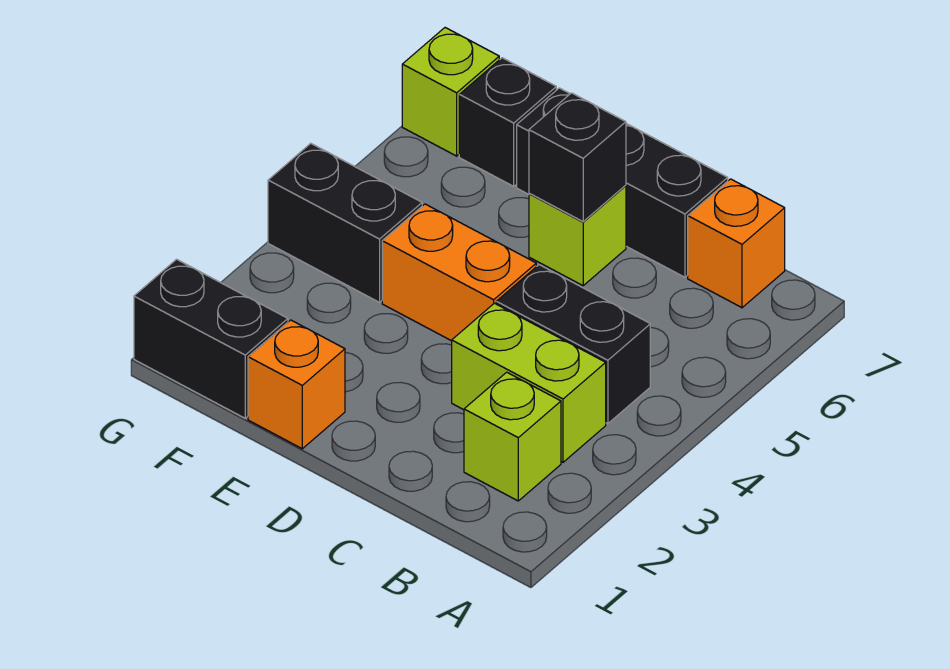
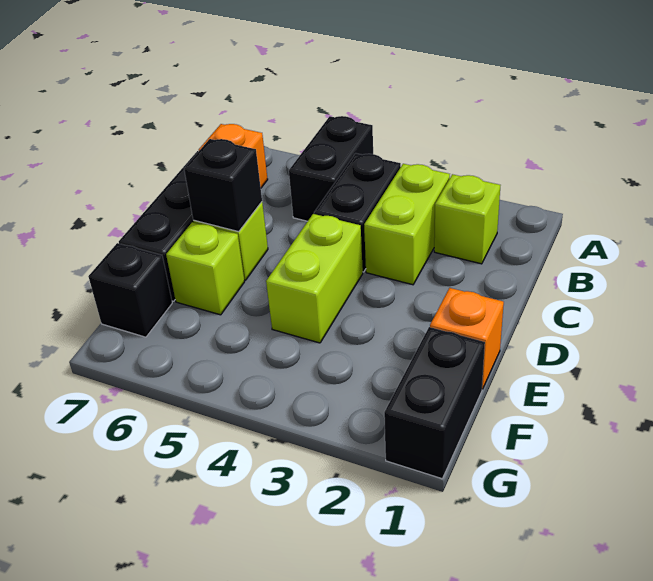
orange brick D4:E4 level 1 -> lime brick D4:E4 level 1
black brick F4:G4 level 1 -> black brick A5:B5 level 1
lime brick G7 level 1 -> lime brick E6 level 1

